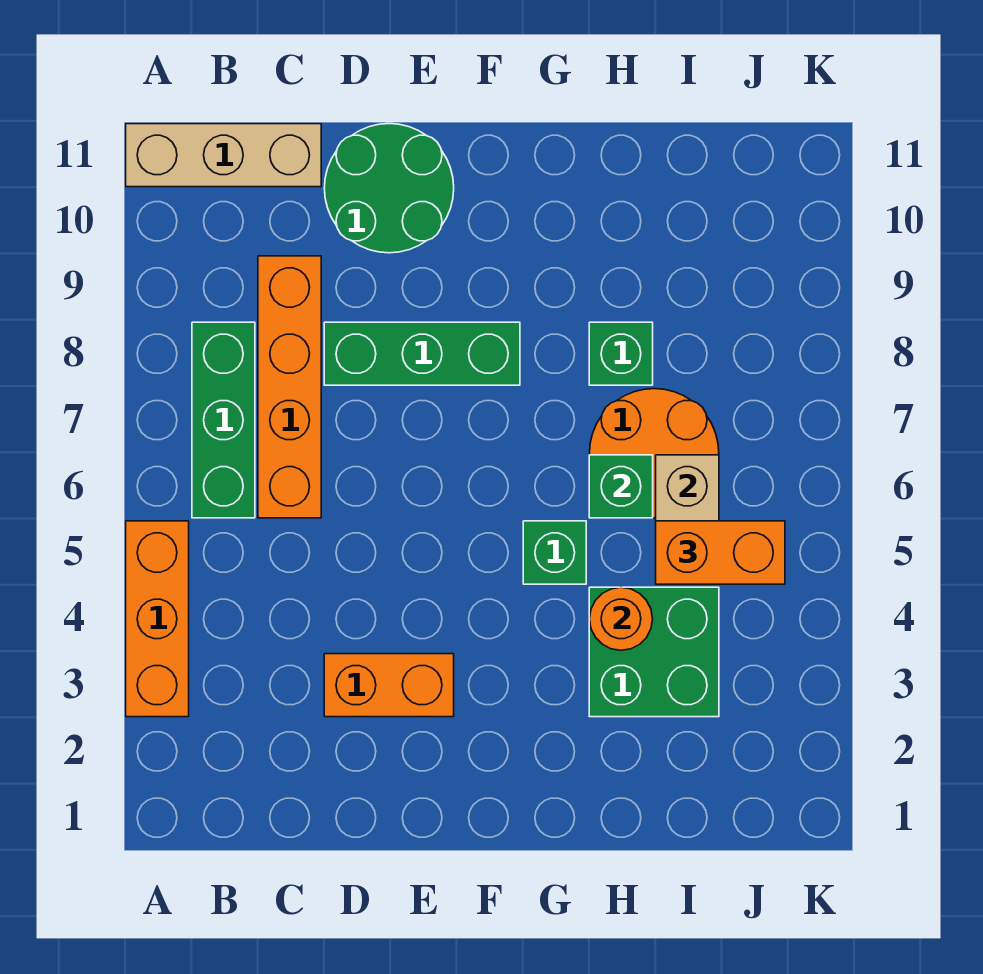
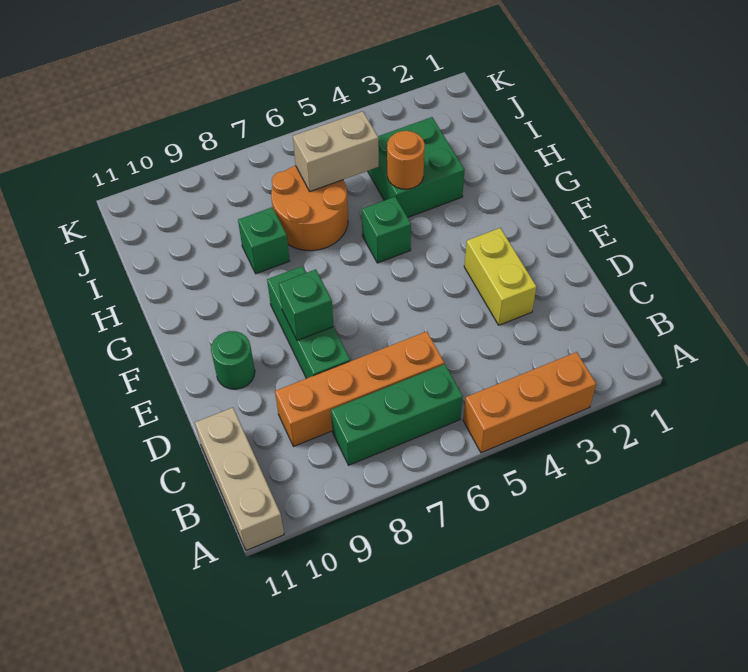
orange brick D3:E3 level 1 -> yellow brick D3:E3 level 1
green round brick D10:E11 level 1 -> green round brick E10 level 1
green brick H6 level 2 -> green brick E8 level 2
orange brick I5:J5 level 3 -> none

